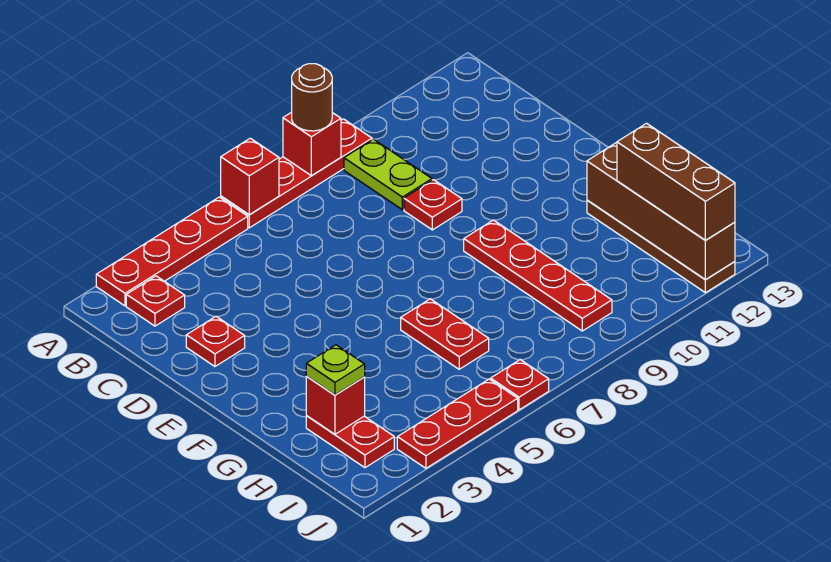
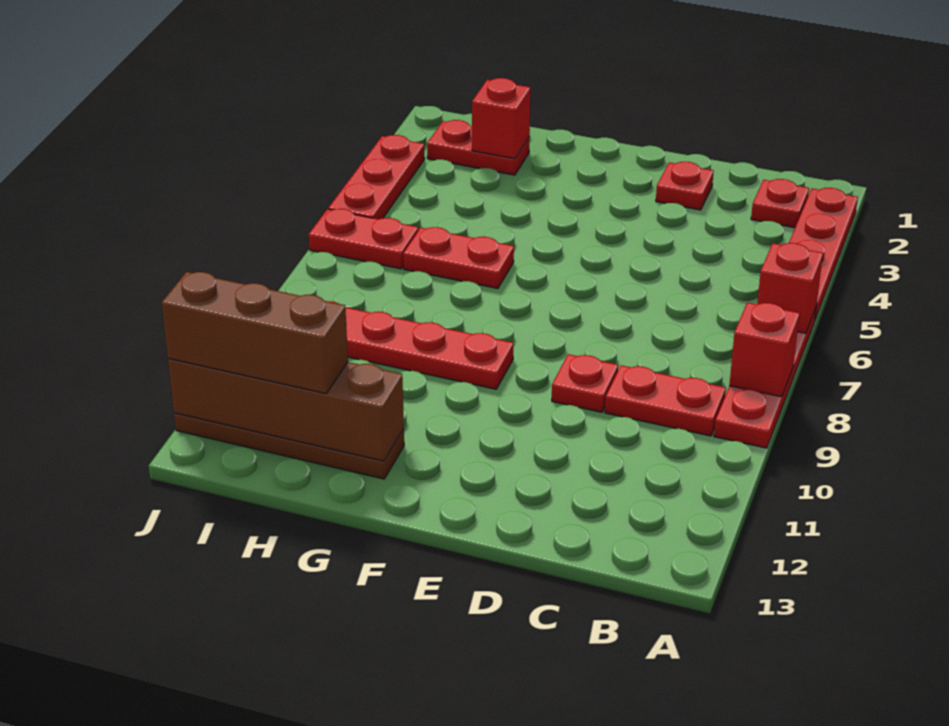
brown round brick A8 level 3 -> none
lime plate B9:C9 level 1 -> red plate B9:C9 level 1
lime plate H2 level 3 -> none
red plate J6 level 1 -> red plate I6:J6 level 1

